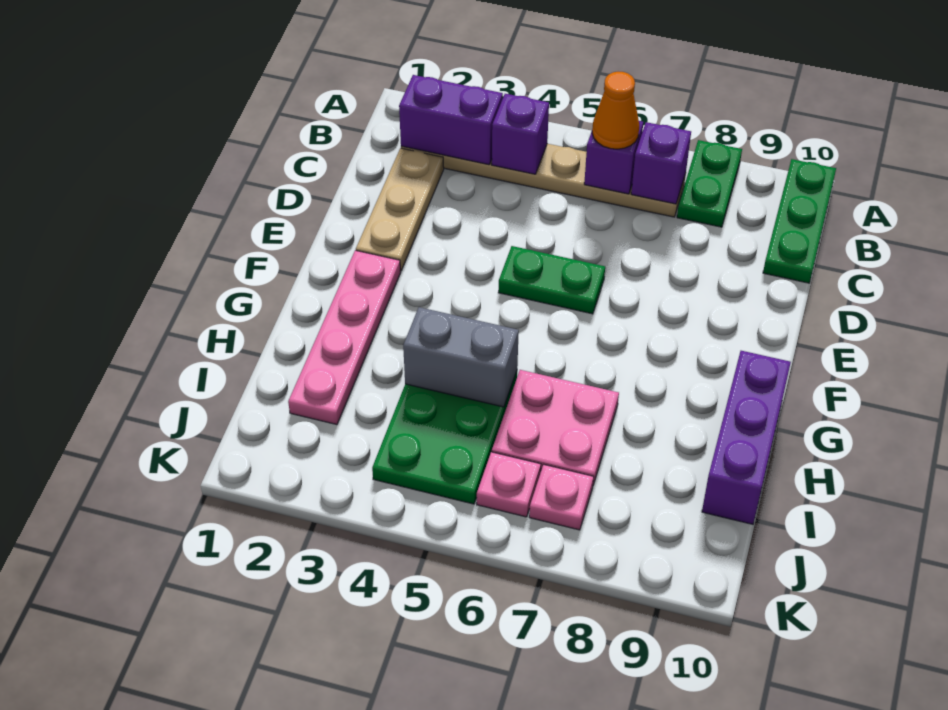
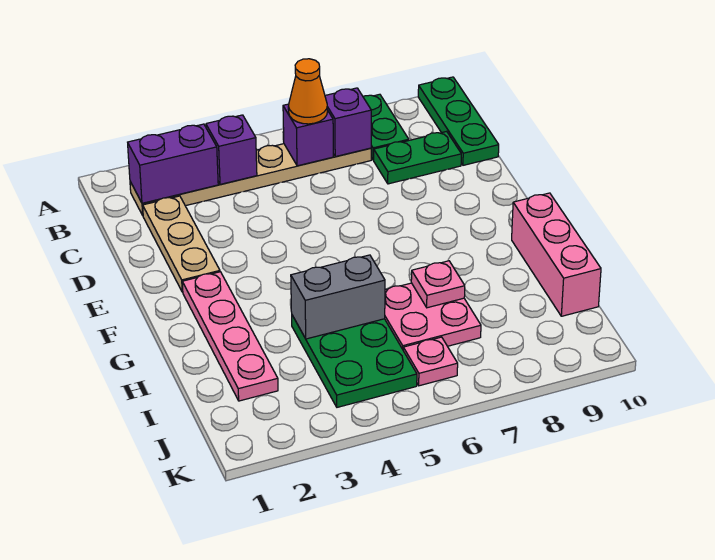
green plate E5:E6 level 1 -> green plate C8:C9 level 1
purple brick G10:I10 level 1 -> pink brick G10:I10 level 1
pink plate J7 level 1 -> pink plate H7 level 2

